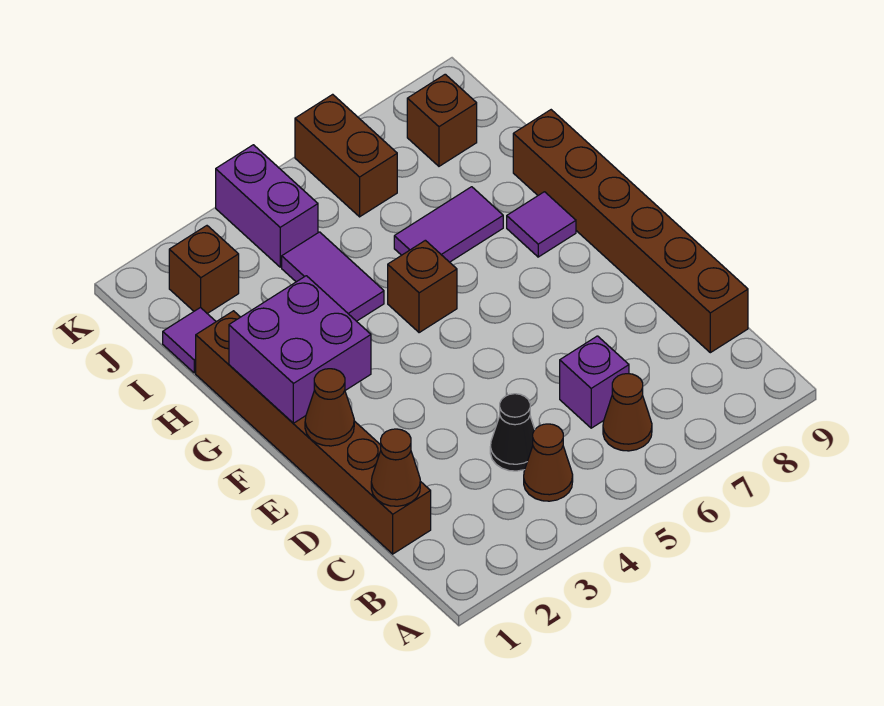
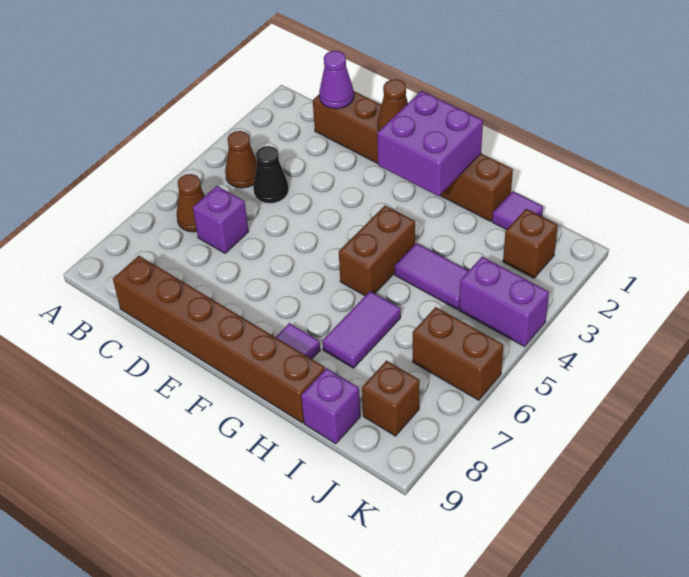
brown cone C1 level 2 -> purple cone C1 level 2
brown brick G5 level 1 -> brown brick G4:G5 level 1
none -> purple brick I9 level 1

